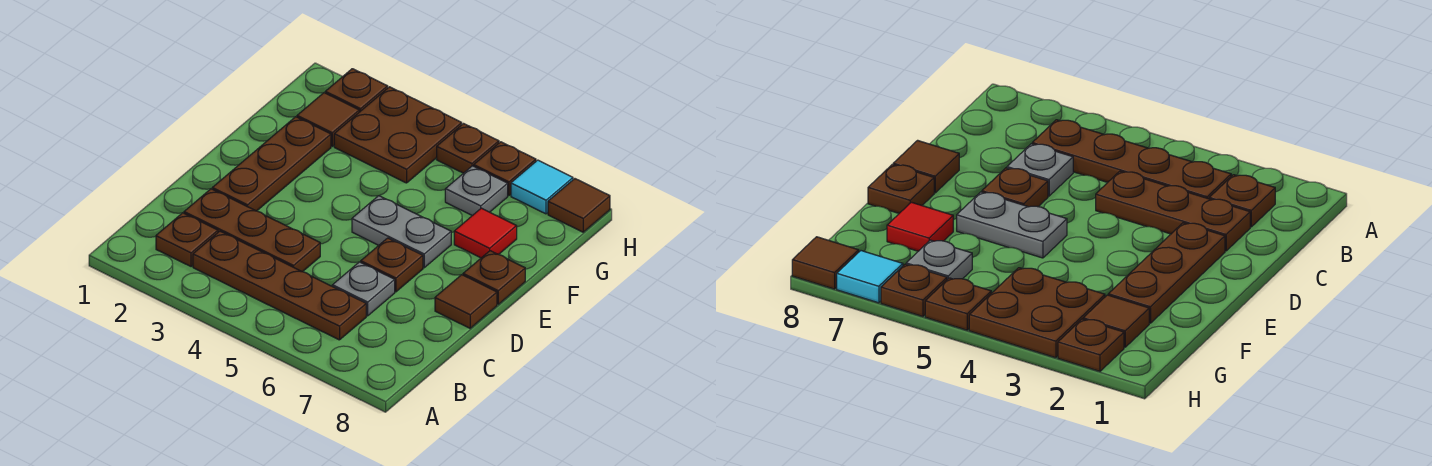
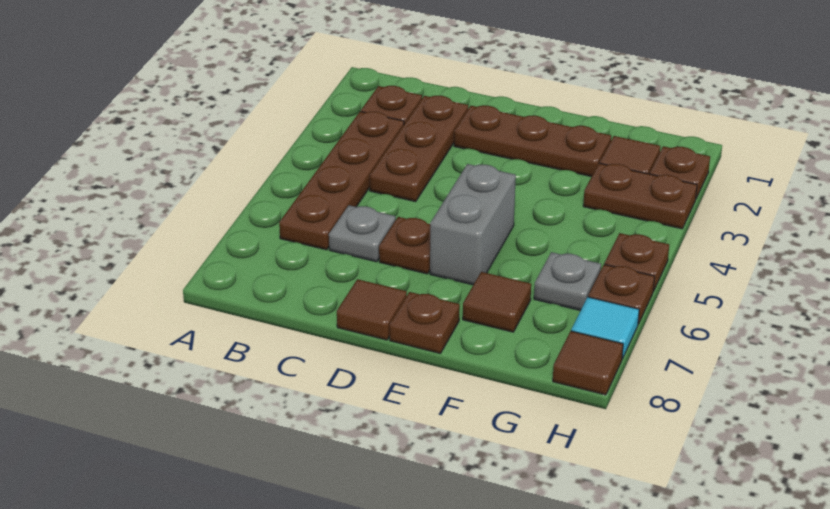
grey plate E5:E6 level 1 -> grey brick E5:E6 level 1
red tile F7 level 1 -> brown tile F7 level 1
brown plate G3:H4 level 1 -> brown plate G3:H3 level 1

